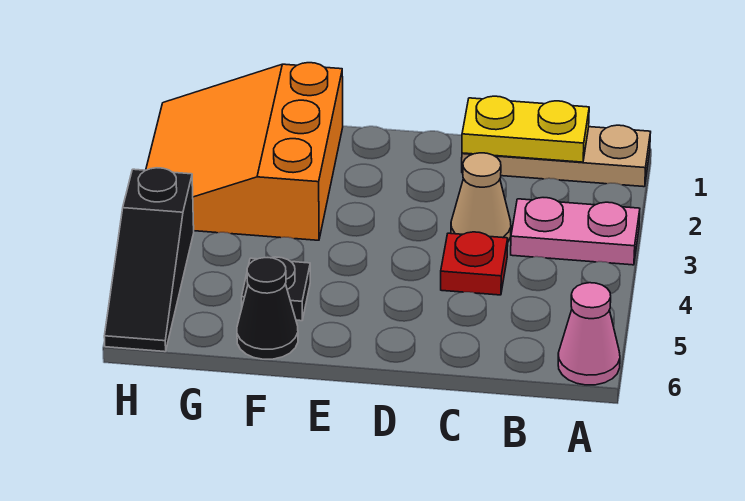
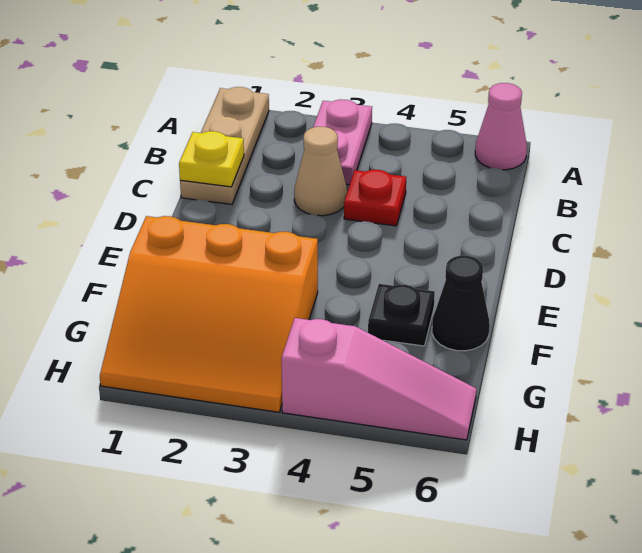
yellow plate B1:C1 level 2 -> yellow plate C1 level 2
black slope H4:H6 level 1 top 4 -> pink slope H4:H6 level 1 top 4

